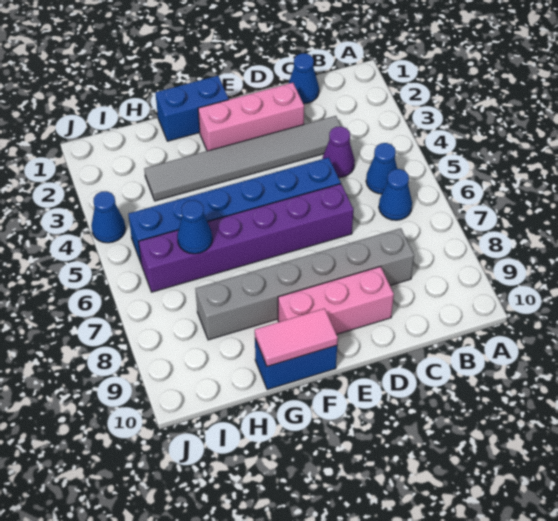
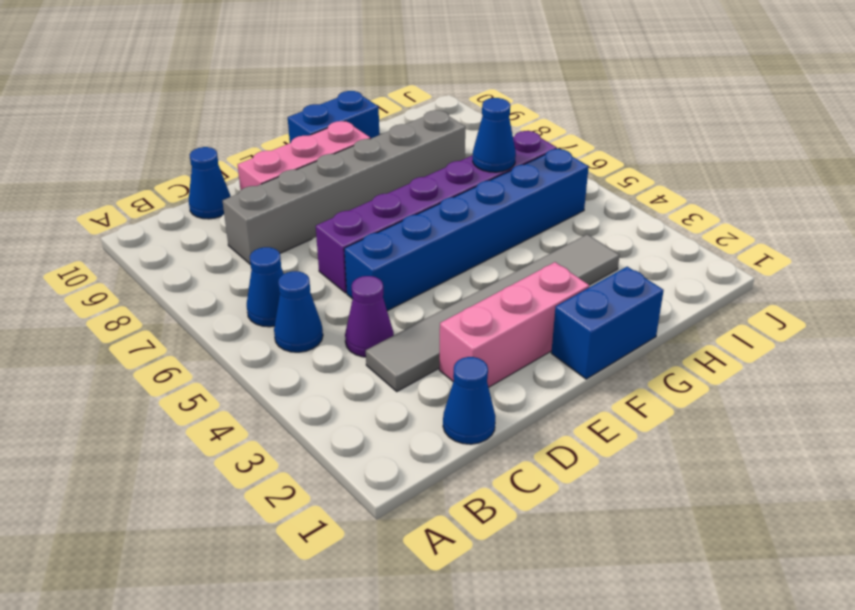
pink tile F10:G10 level 2 -> none
blue cone J4 level 1 -> blue cone C10 level 1

